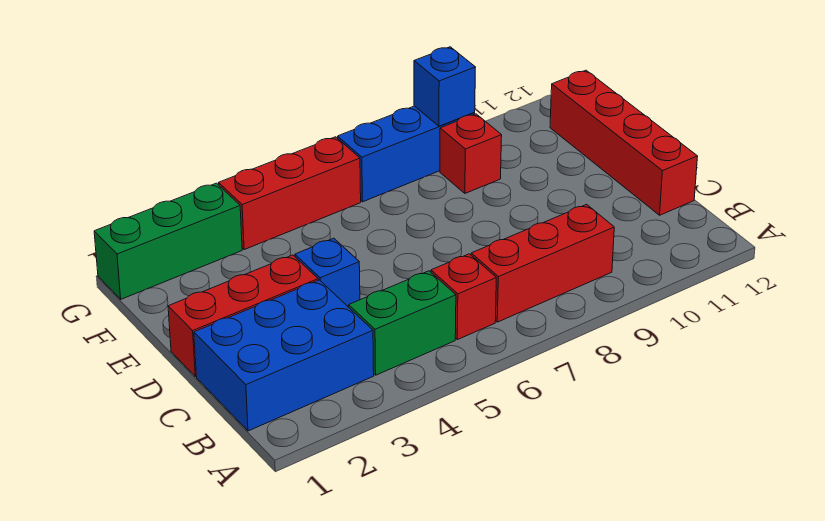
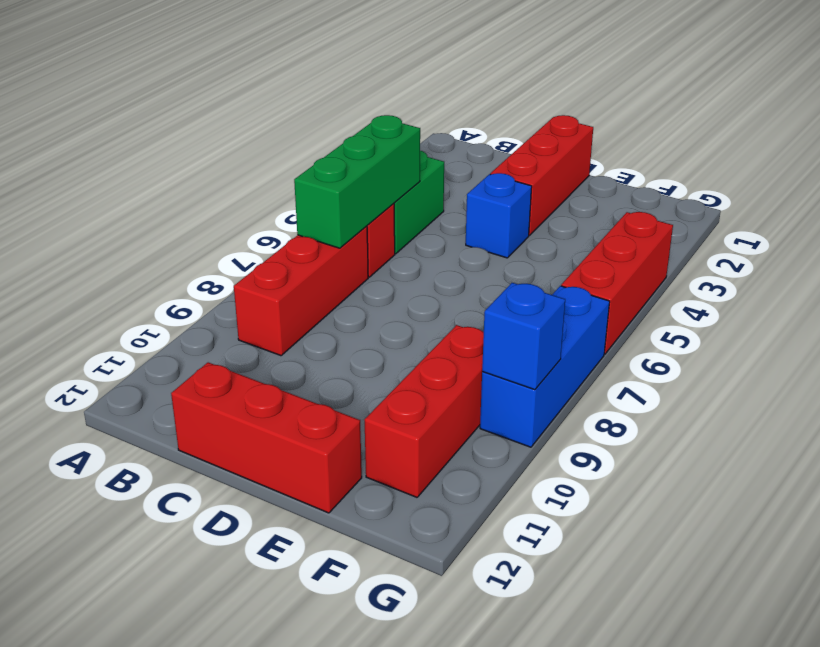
blue brick B1:C3 level 1 -> none
red brick C12:F12 level 1 -> red brick C12:E12 level 1
red brick F9 level 1 -> red brick F9:F11 level 1
green brick G1:G3 level 1 -> green brick B5:B7 level 2

